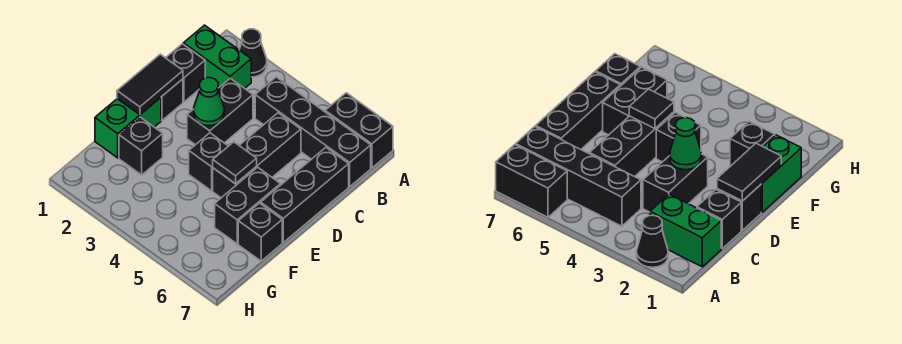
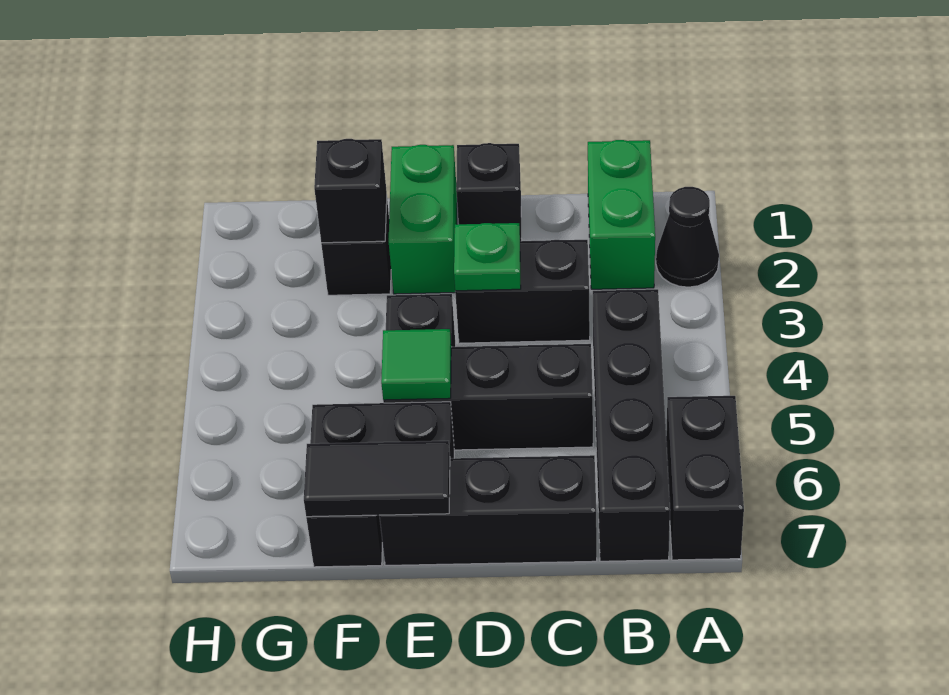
black brick C1 level 1 -> black brick F2 level 2
black tile D1:E1 level 2 -> black tile E7:F7 level 2
green cone D3 level 2 -> green plate D3 level 2
green brick E1:F1 level 1 -> green brick E1:E2 level 1
black tile E5 level 2 -> green tile E5 level 2

